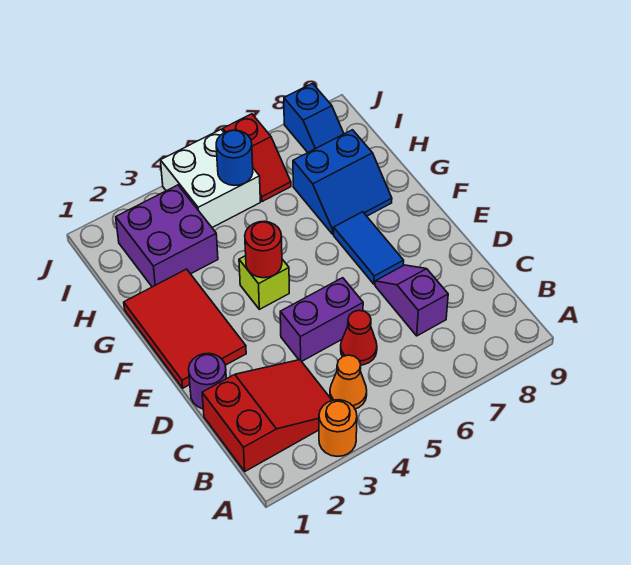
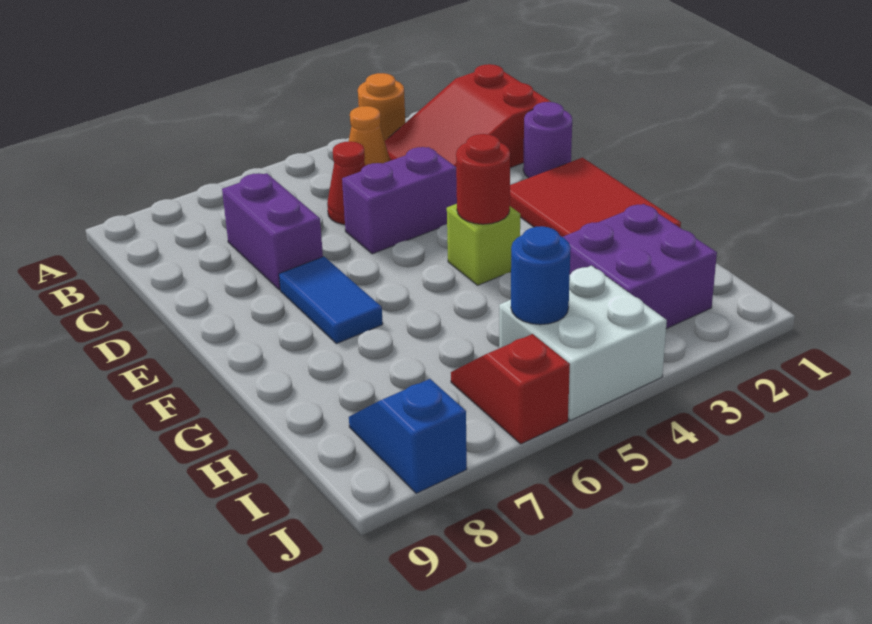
purple slope C7:D7 level 1 top C -> purple brick C7:D7 level 1
blue slope G7:H8 level 1 top H -> none

